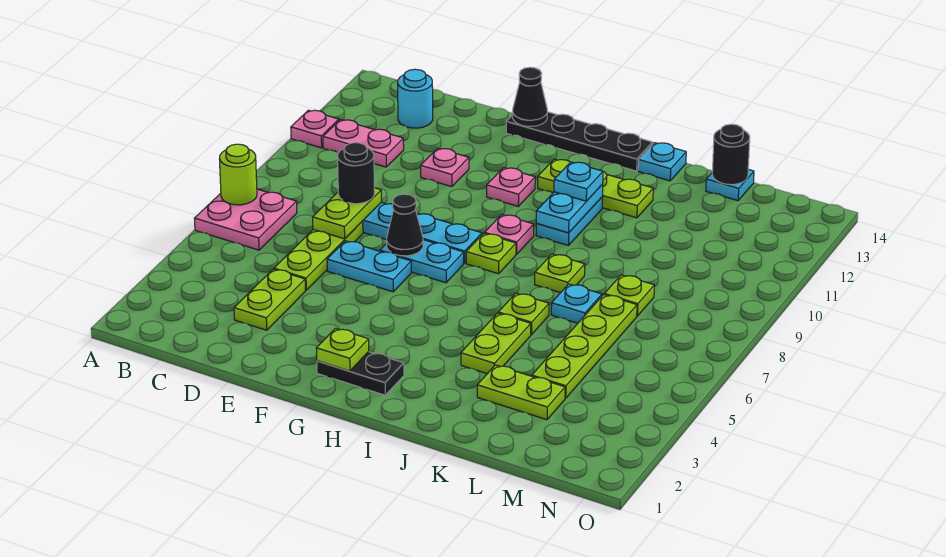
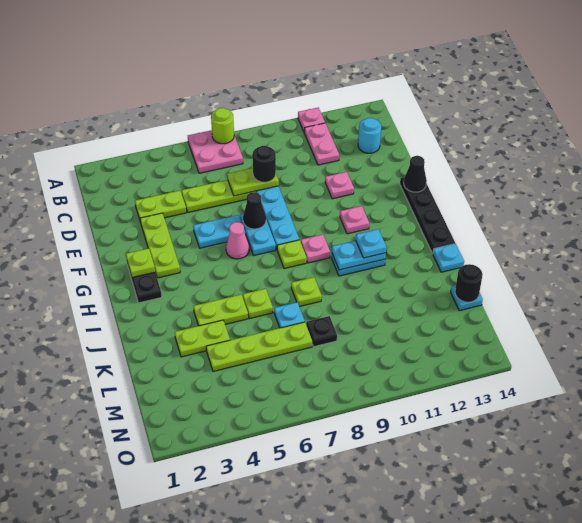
cyan plate E6:F6 level 1 -> cyan plate F5:F6 level 1
none -> pink cone G6 level 1
lime plate H12:J12 level 1 -> lime plate E3:G3 level 1
lime plate K3:L3 level 1 -> lime plate K3:K4 level 1
lime plate L8 level 1 -> black plate L8 level 1

